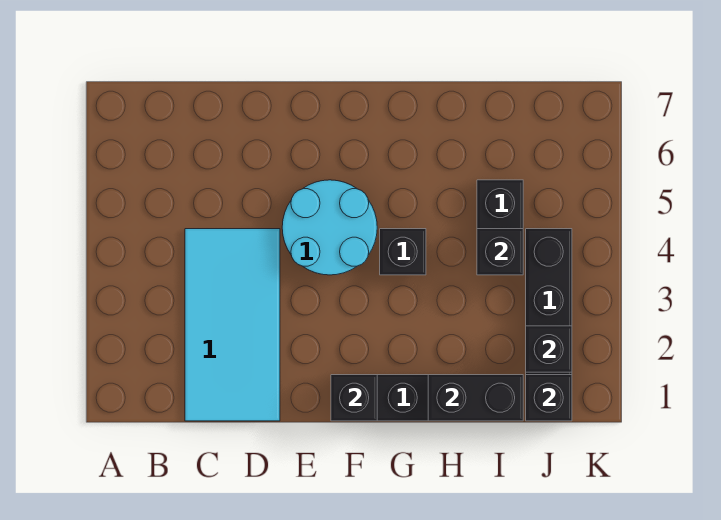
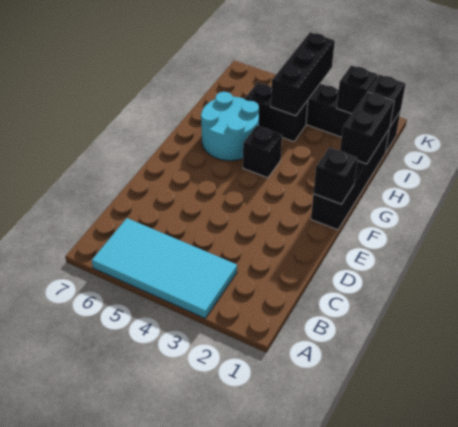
cyan tile C1:D4 level 1 -> cyan tile A3:B6 level 1
cyan round brick E4:F5 level 1 -> cyan round brick G5:H6 level 1
black brick I4 level 2 -> black brick I4:K4 level 2

